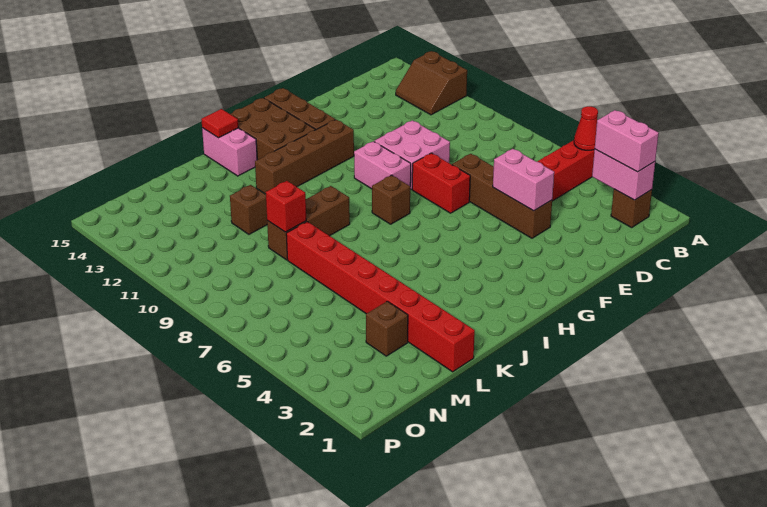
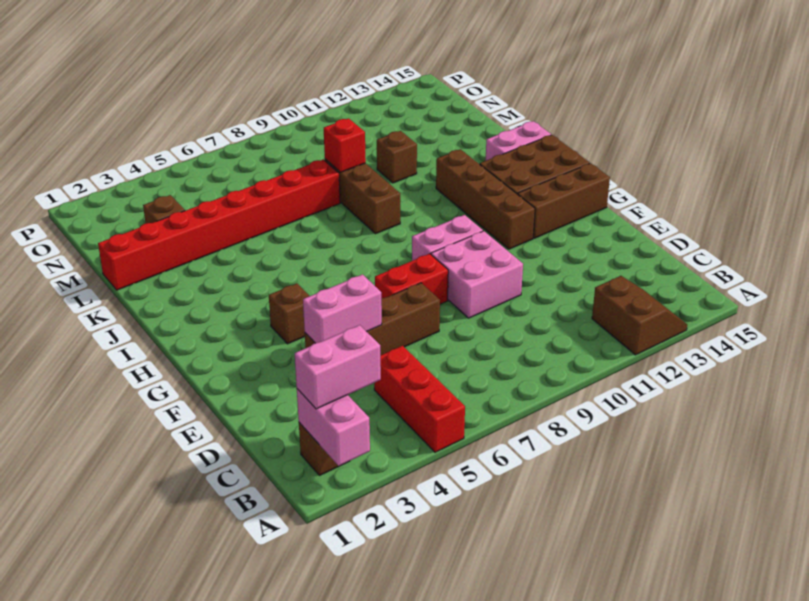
red cone A5 level 2 -> none
brown slope A12:B13 level 1 top A -> brown slope A12:B13 level 1 top 12
pink brick B2:B3 level 2 -> pink brick A2:B2 level 2
brown brick H8 level 1 -> brown brick G4 level 1
red tile J15 level 2 -> none

